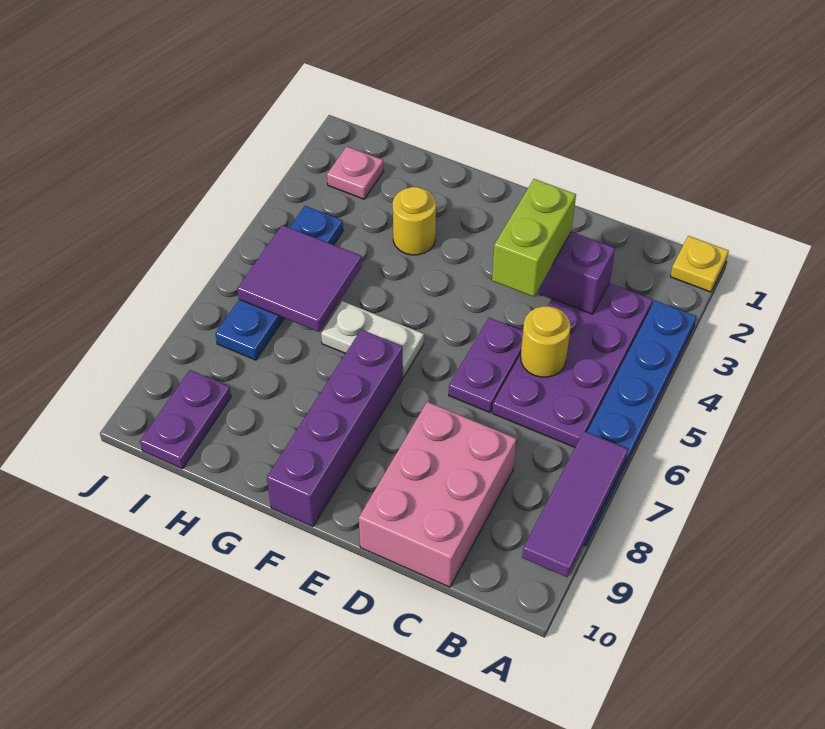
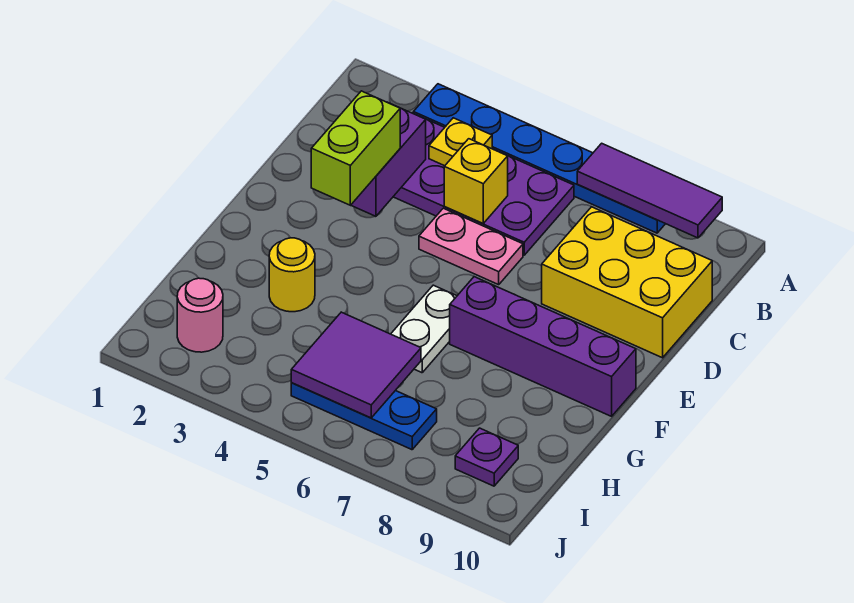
yellow plate A1 level 1 -> yellow plate B4 level 2
yellow round brick C5 level 2 -> yellow brick C5 level 2
pink brick C8:D10 level 1 -> yellow brick C8:D10 level 1
lime brick D3:D4 level 3 -> lime brick D3:E3 level 3
purple plate D5:D6 level 1 -> pink plate D5:D6 level 1
pink plate I2 level 1 -> pink round brick I2 level 1
blue plate I4:I7 level 1 -> blue plate I5:I7 level 1
purple plate I9:I10 level 1 -> purple plate I9 level 1

